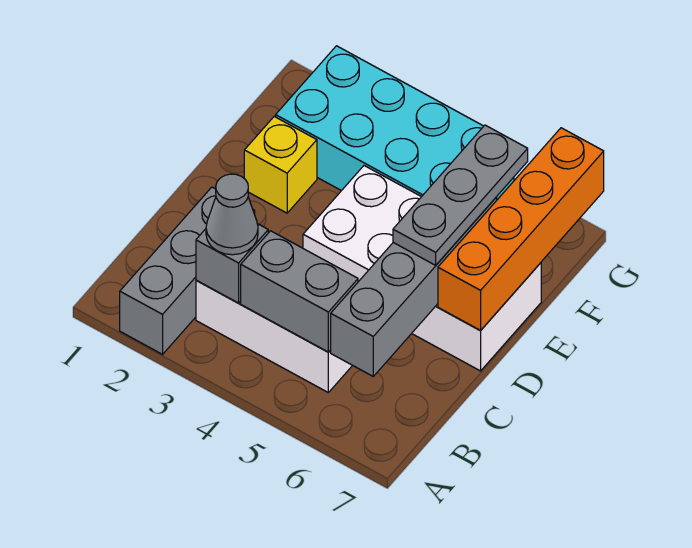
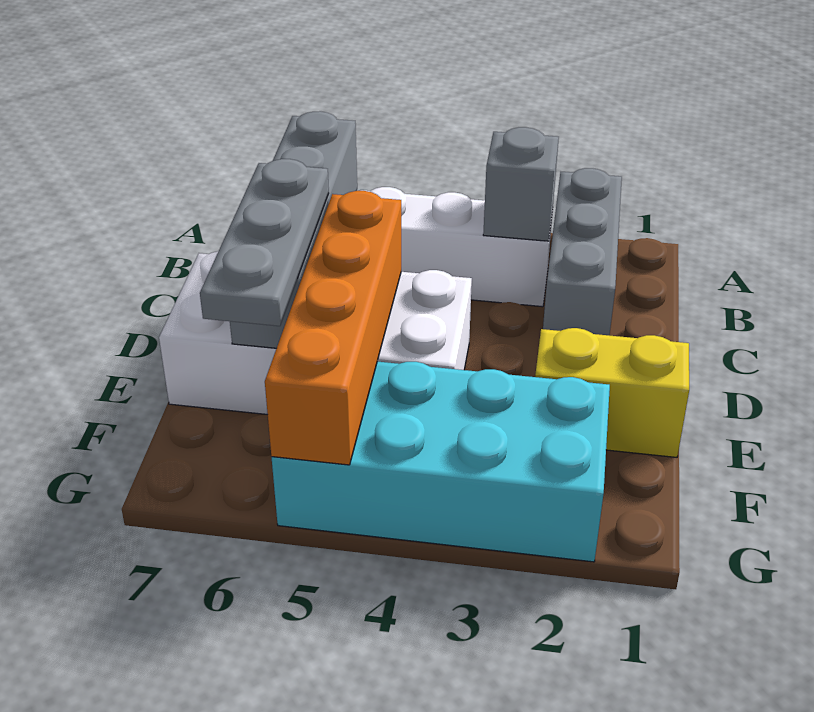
grey cone B3 level 3 -> none
grey brick B4:B5 level 2 -> none
orange brick D7:G7 level 2 -> orange brick D5:G5 level 2
yellow brick E2 level 1 -> yellow brick E1:E2 level 1

